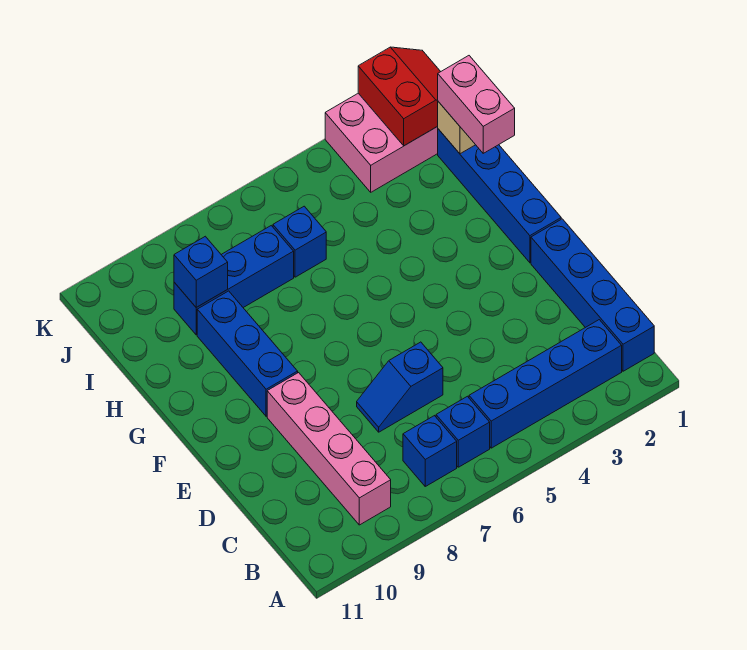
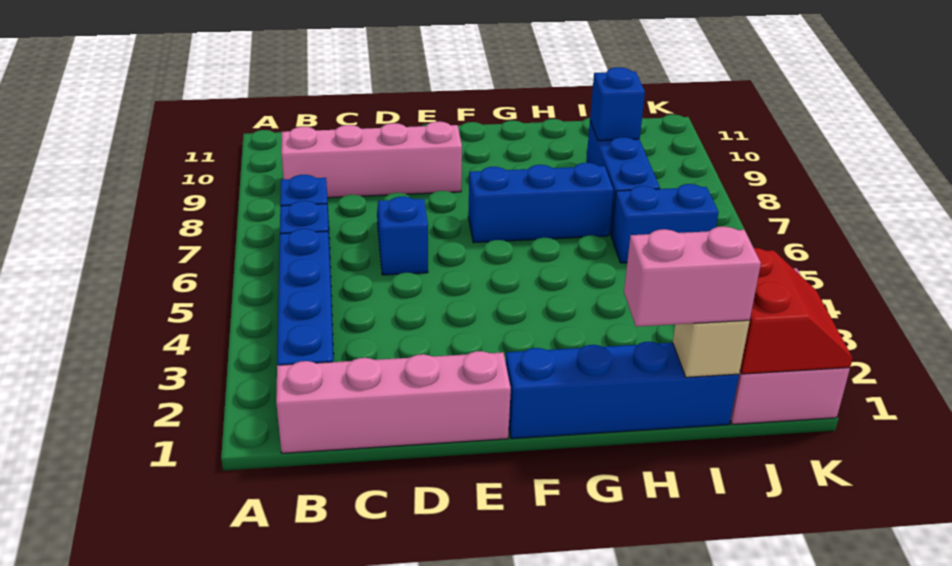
blue brick B1:E1 level 1 -> pink brick B1:E1 level 1
blue brick F9:H9 level 1 -> blue brick F7:H7 level 1
blue brick I6 level 1 -> blue brick I6:J6 level 1
red slope J1:K2 level 2 top 2 -> red slope J1:K2 level 2 top J

